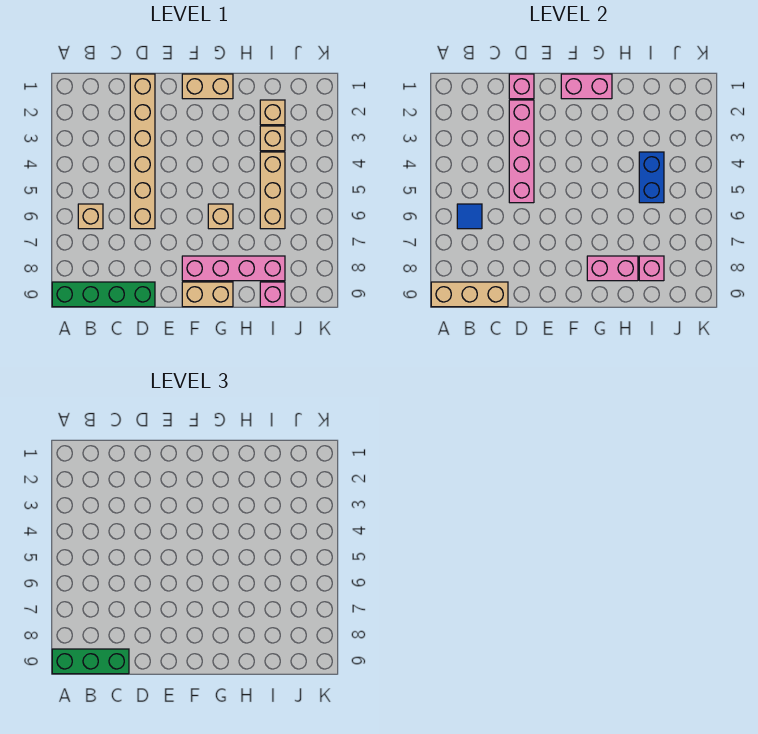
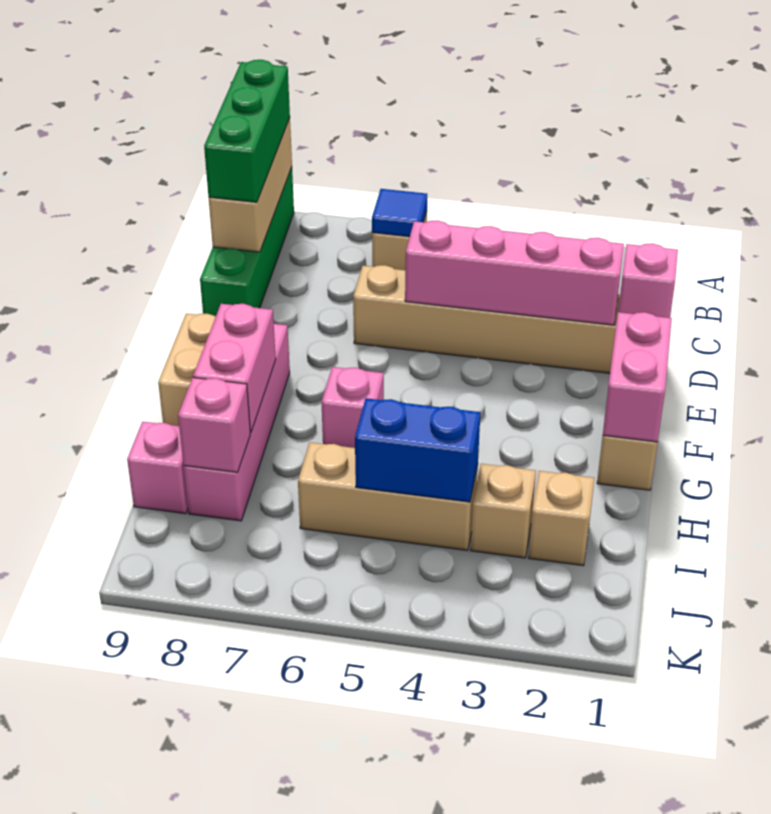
tan brick G6 level 1 -> pink brick G6 level 1

